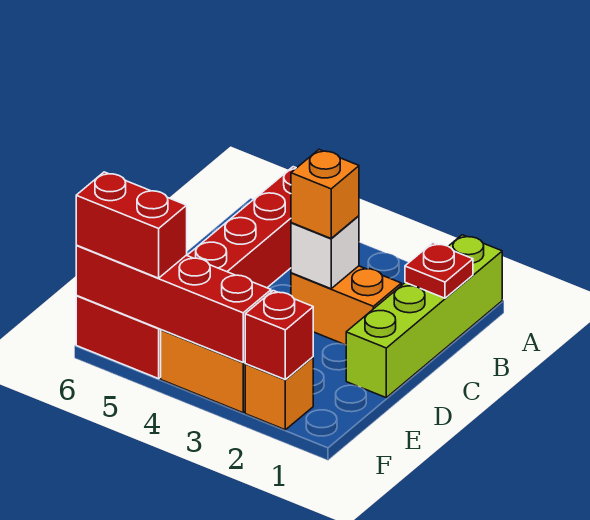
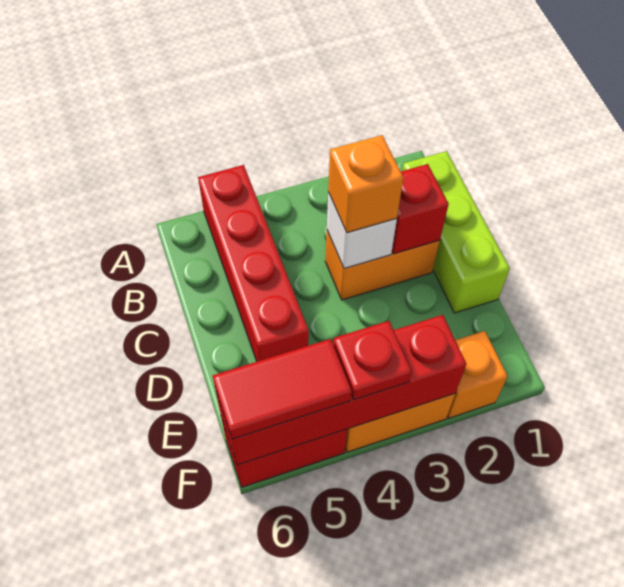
lime brick A1:D1 level 1 -> lime brick B1:D1 level 1
red plate B1 level 2 -> red plate F4 level 3
red brick F2 level 2 -> red brick C2 level 2
red brick F5:F6 level 3 -> red tile F5:F6 level 3

